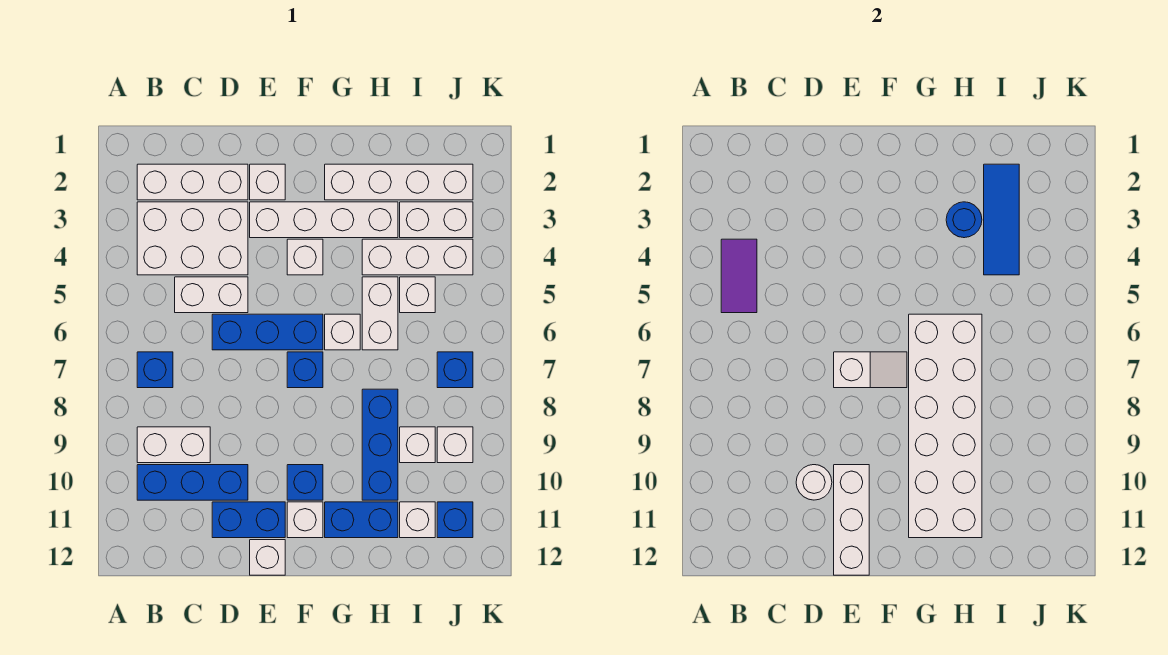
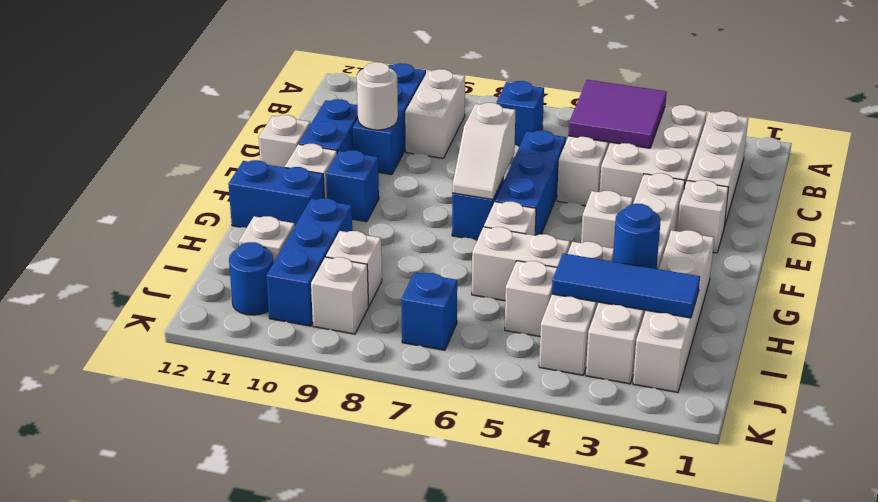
purple tile B4:B5 level 2 -> purple tile B4:C5 level 2
white brick E10:E12 level 2 -> none
white brick G6:H11 level 2 -> none
blue brick G11:H11 level 1 -> blue brick G11:G12 level 1
blue brick H8:H10 level 1 -> blue brick H10:J10 level 1
blue brick J11 level 1 -> blue round brick J11 level 1

